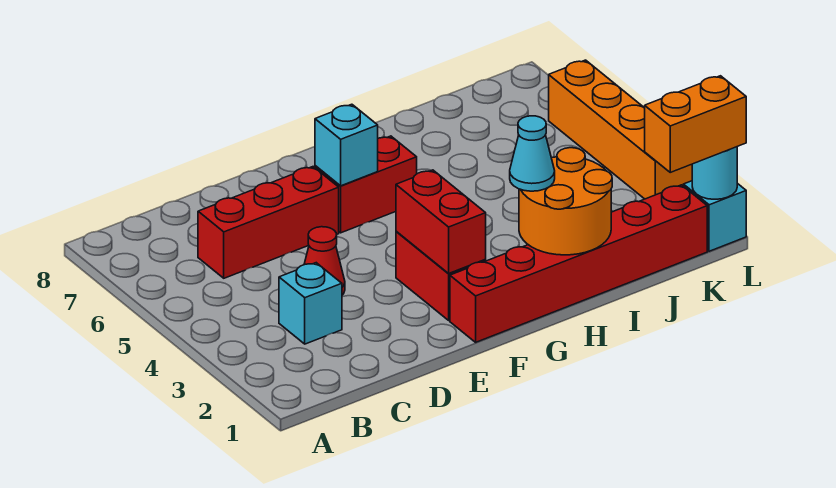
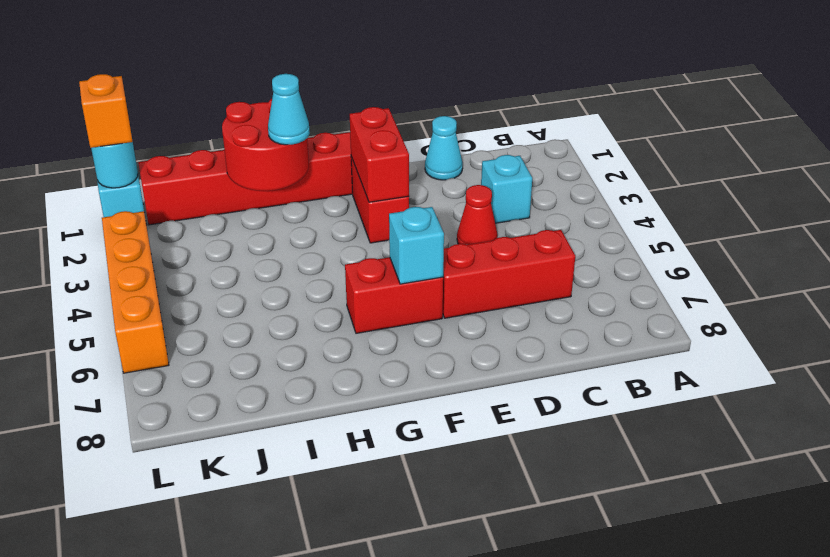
none -> cyan cone D1 level 1
orange round brick H1:I2 level 2 -> red round brick H1:I2 level 2
orange brick K1:L1 level 3 -> orange brick L1 level 3

